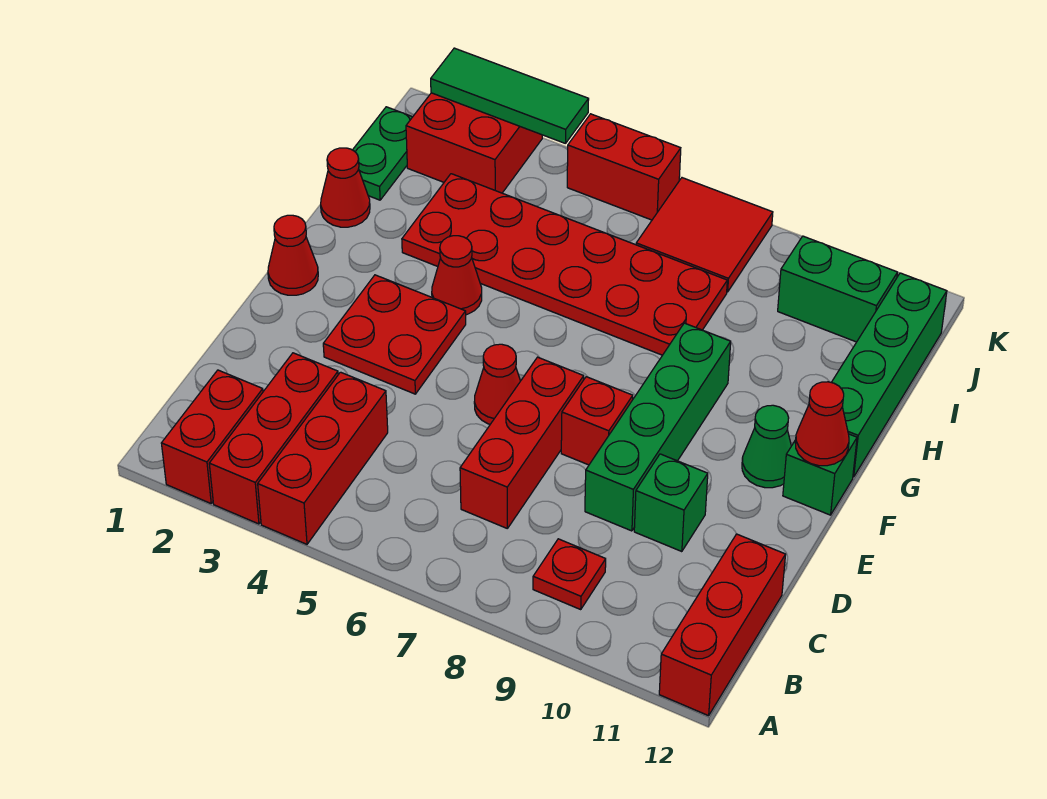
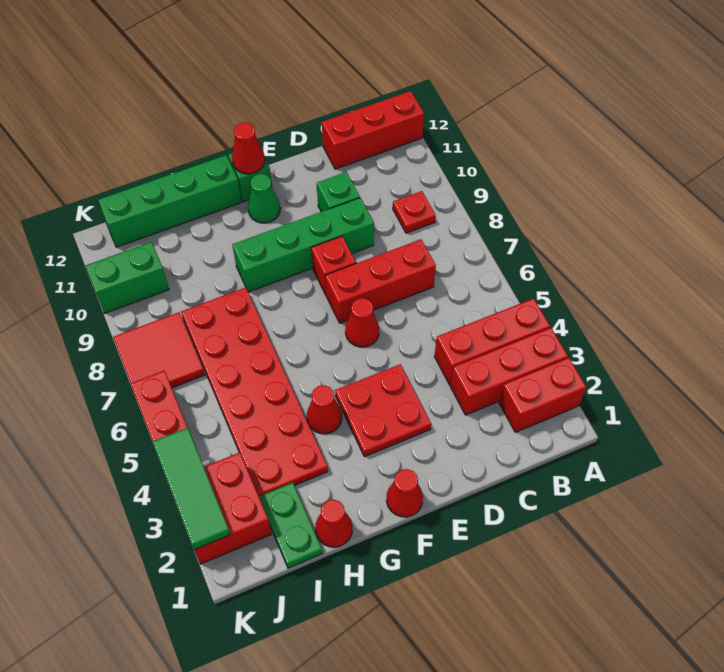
green plate I1:J1 level 1 -> green plate I1:I2 level 1
green brick J10:J11 level 1 -> green brick J10:K10 level 1

